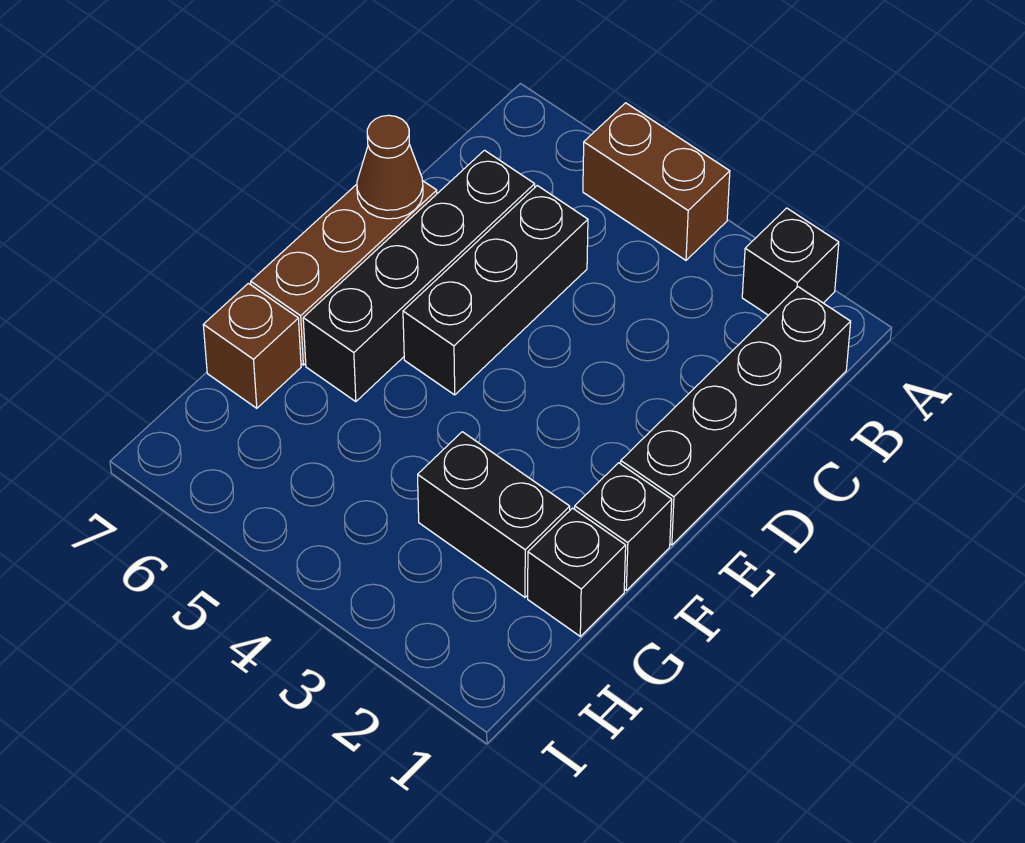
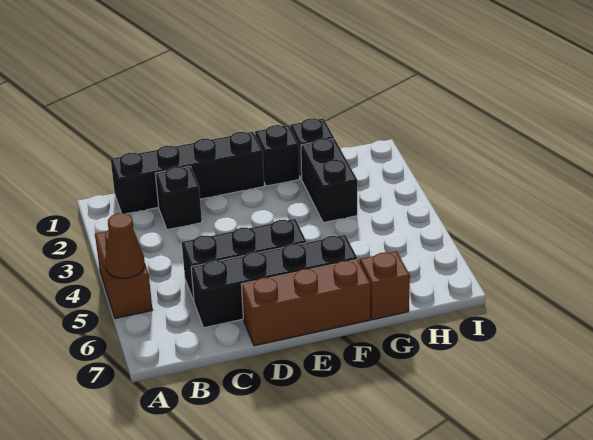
black brick A2 level 1 -> black brick C2 level 1
brown cone D7 level 2 -> brown cone A5 level 2

